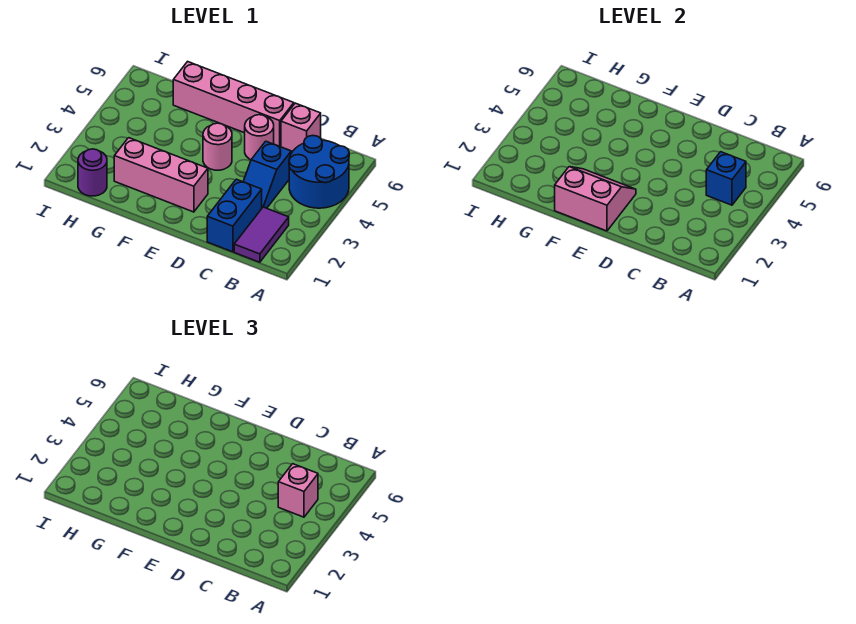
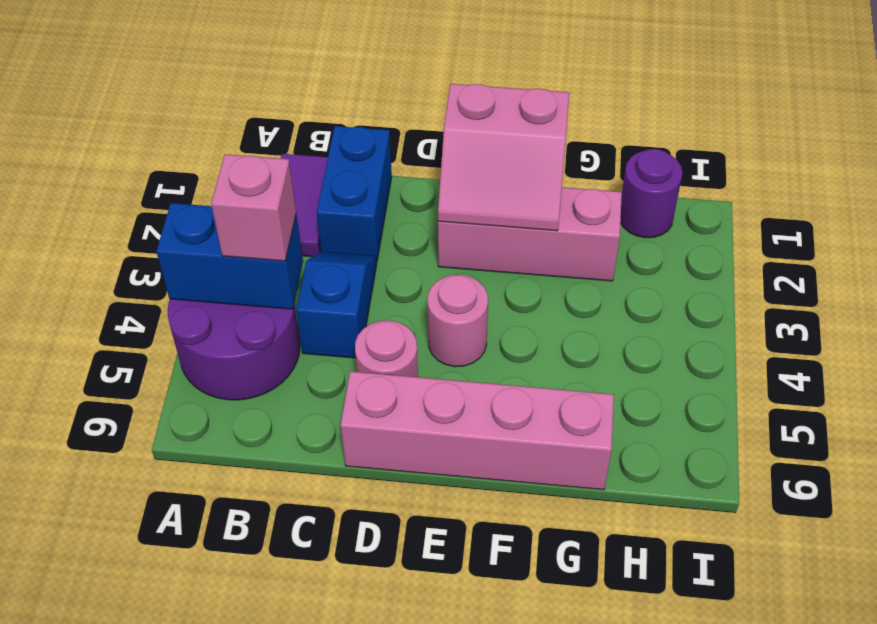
blue round brick A4:B5 level 1 -> purple round brick A4:B5 level 1
blue brick B4 level 2 -> blue brick A4:B4 level 2
pink brick C6 level 1 -> none

